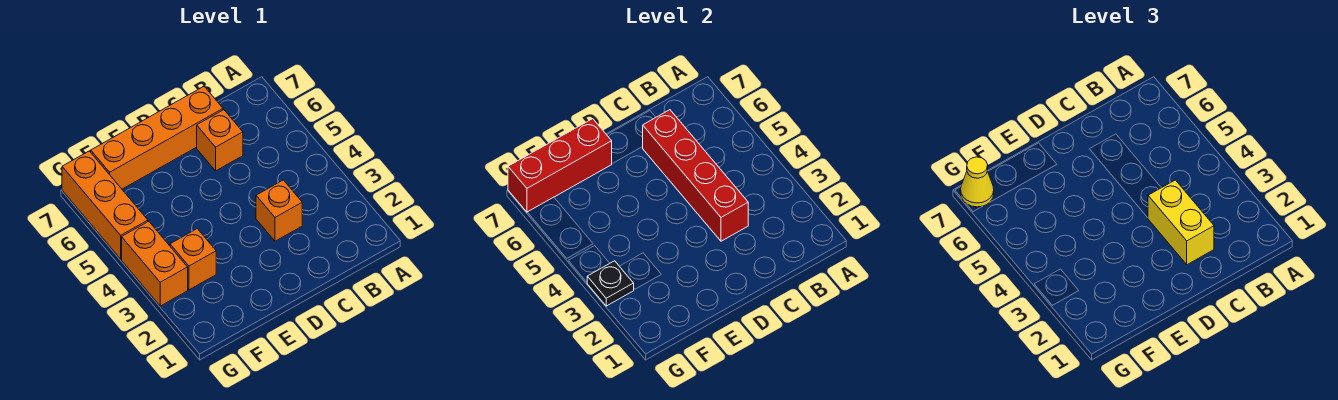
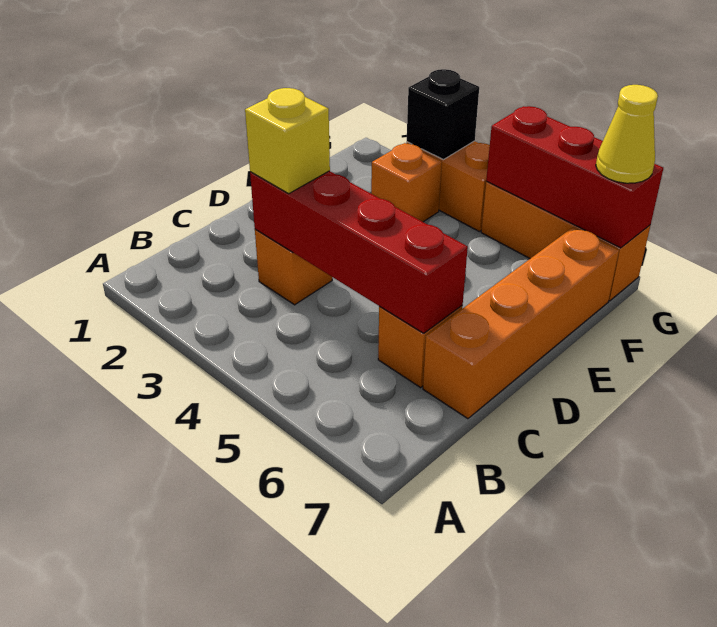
yellow brick C2:C3 level 3 -> yellow brick C3 level 3
red brick E7:G7 level 2 -> red brick G5:G7 level 2
black plate G3 level 2 -> black brick G3 level 2

